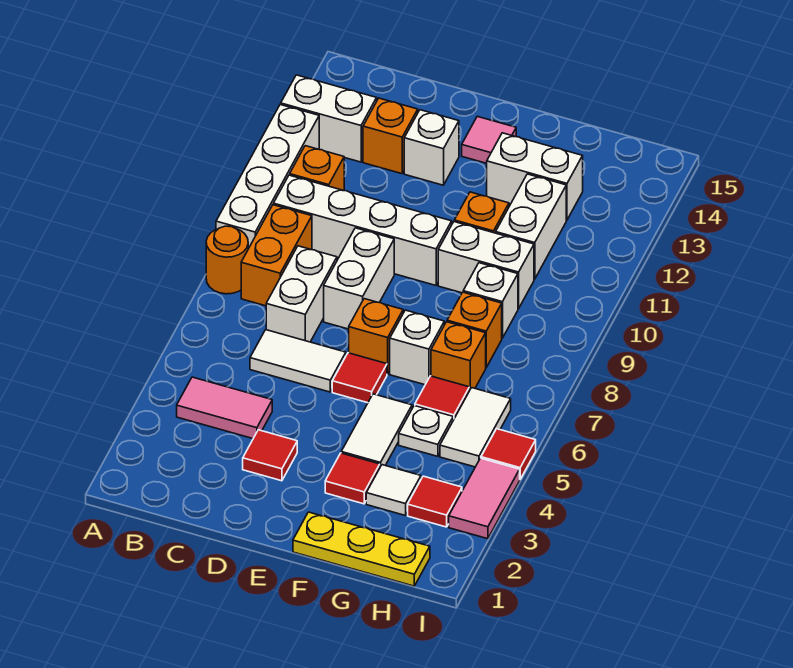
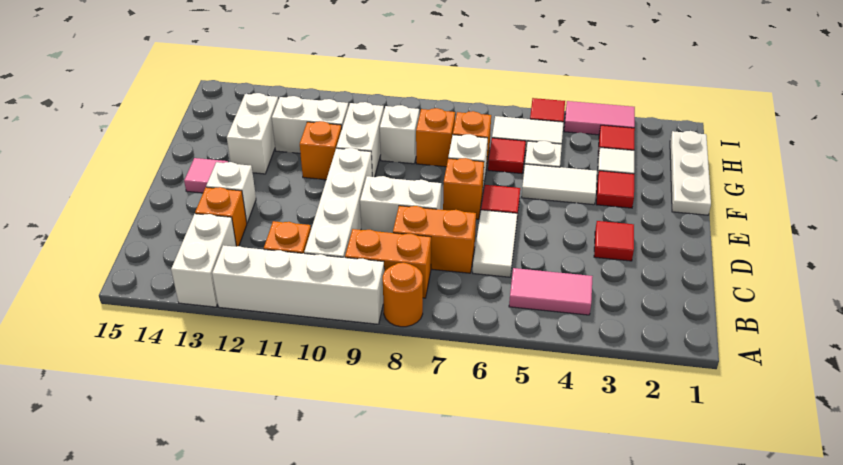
pink tile B4:C4 level 1 -> pink tile B4:B5 level 1
white brick C7:C8 level 1 -> orange brick C7:C8 level 1
yellow plate F1:H1 level 1 -> white plate F1:H1 level 1

